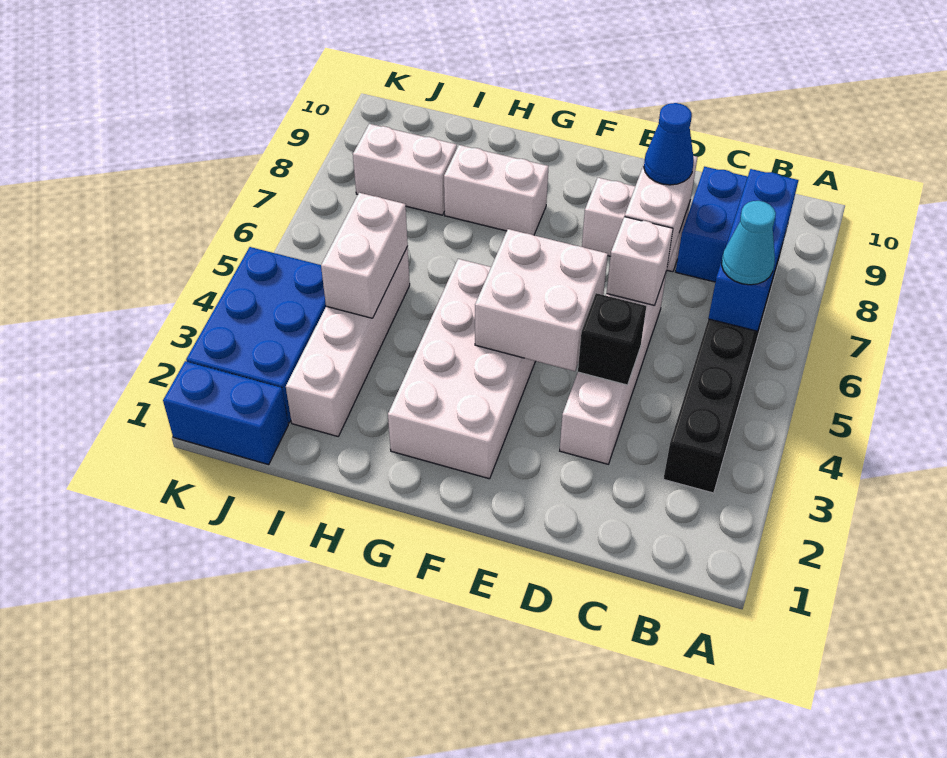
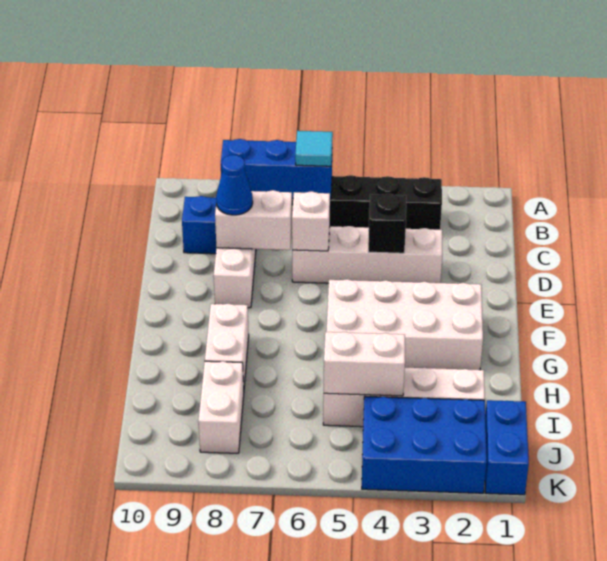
cyan cone B6 level 3 -> cyan tile B6 level 3
white brick E4:F5 level 2 -> none

